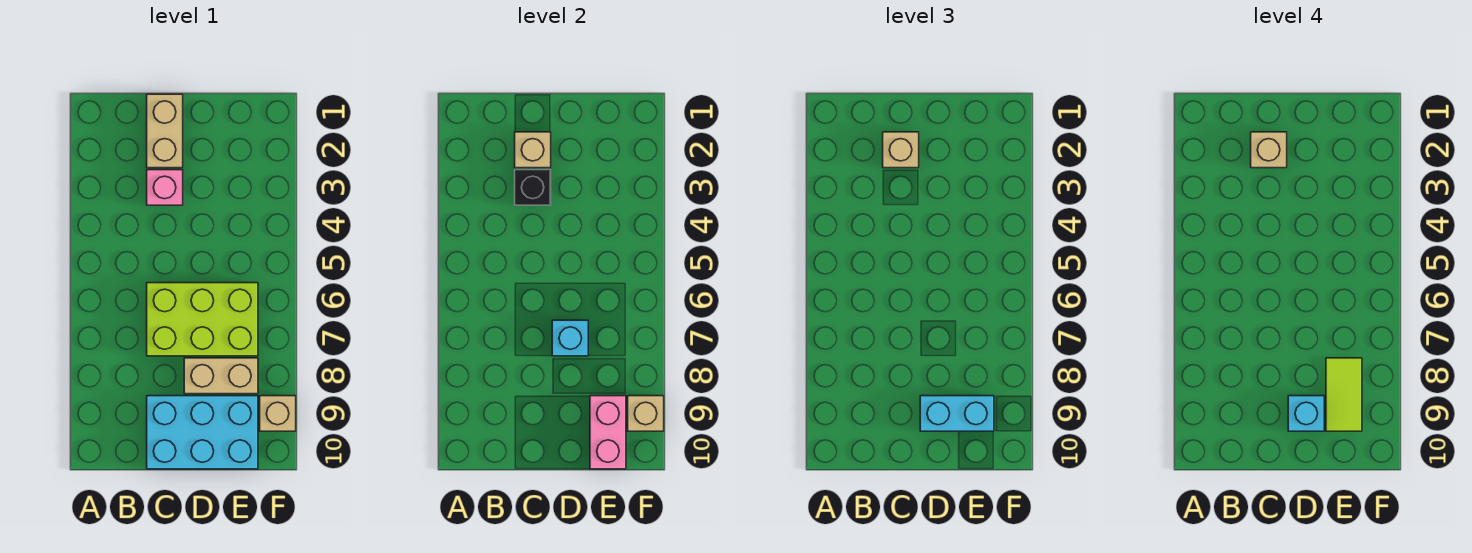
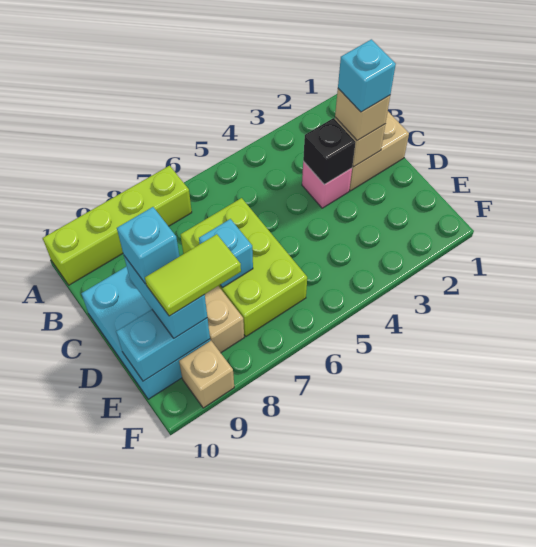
none -> lime brick A7:A10 level 1
tan brick C2 level 4 -> cyan brick C2 level 4
pink brick E9:E10 level 2 -> cyan brick E9:E10 level 2
tan brick F9 level 2 -> none

